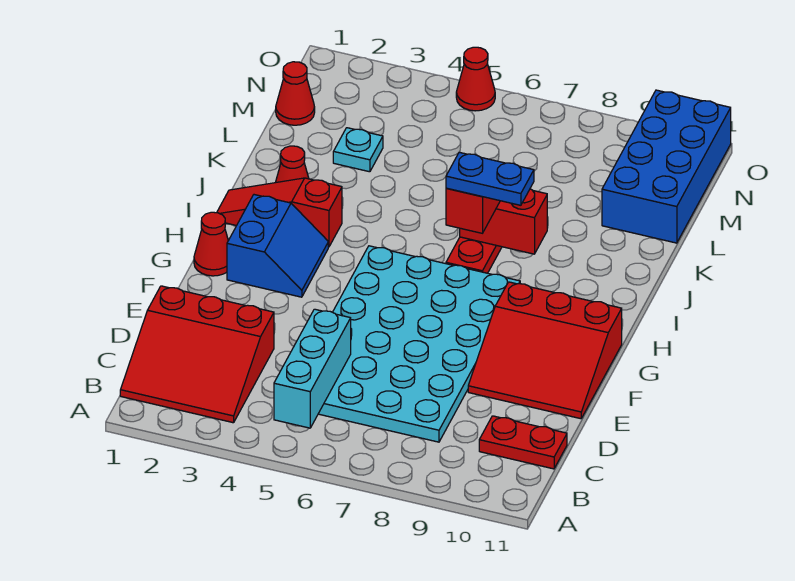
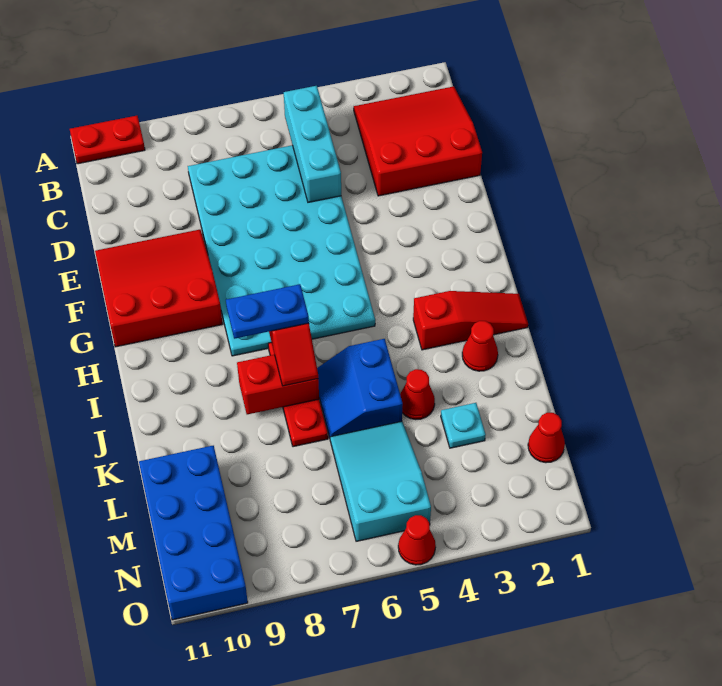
red plate C10:C11 level 1 -> red plate A10:A11 level 1
red cone G1 level 1 -> red cone K4 level 1
blue slope G2:H3 level 1 top 2 -> blue slope J5:K6 level 1 top 5
none -> cyan slope L5:N6 level 1 top N

